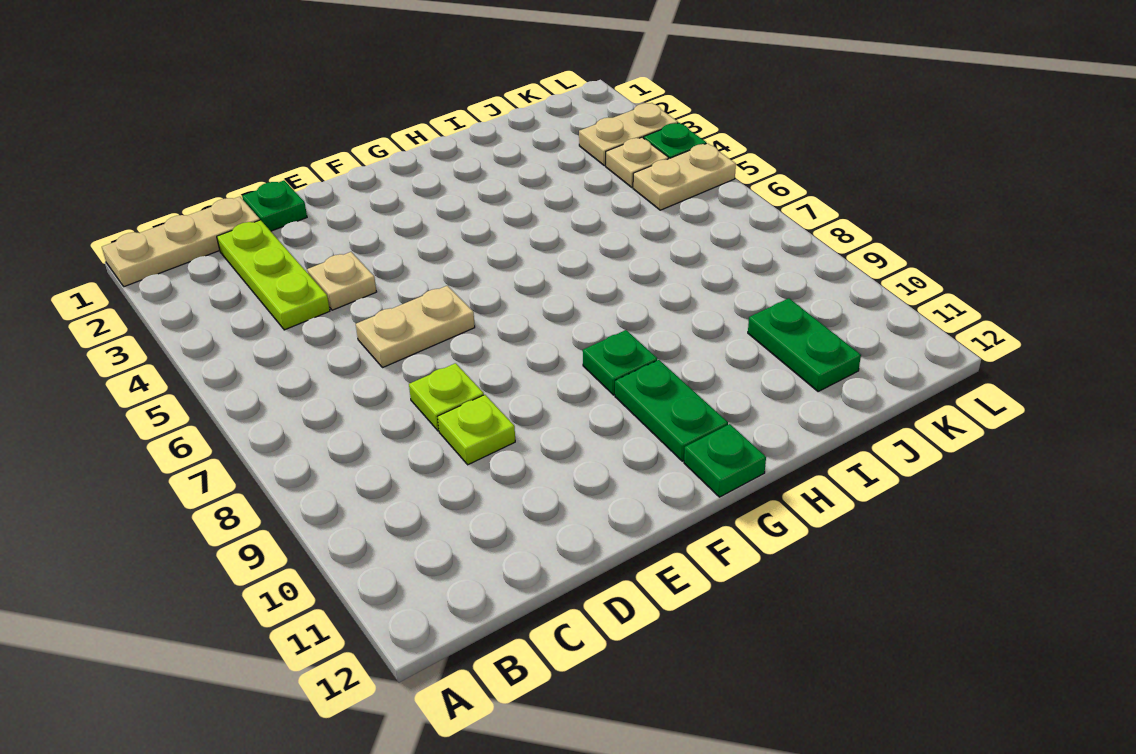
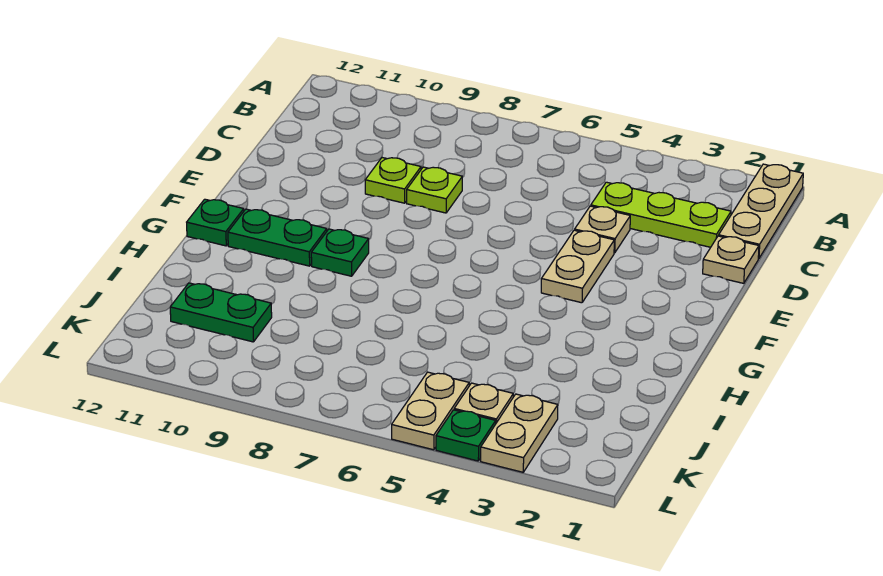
green plate D1 level 1 -> tan plate D1 level 1
tan plate D6:E6 level 1 -> tan plate E4:F4 level 1

